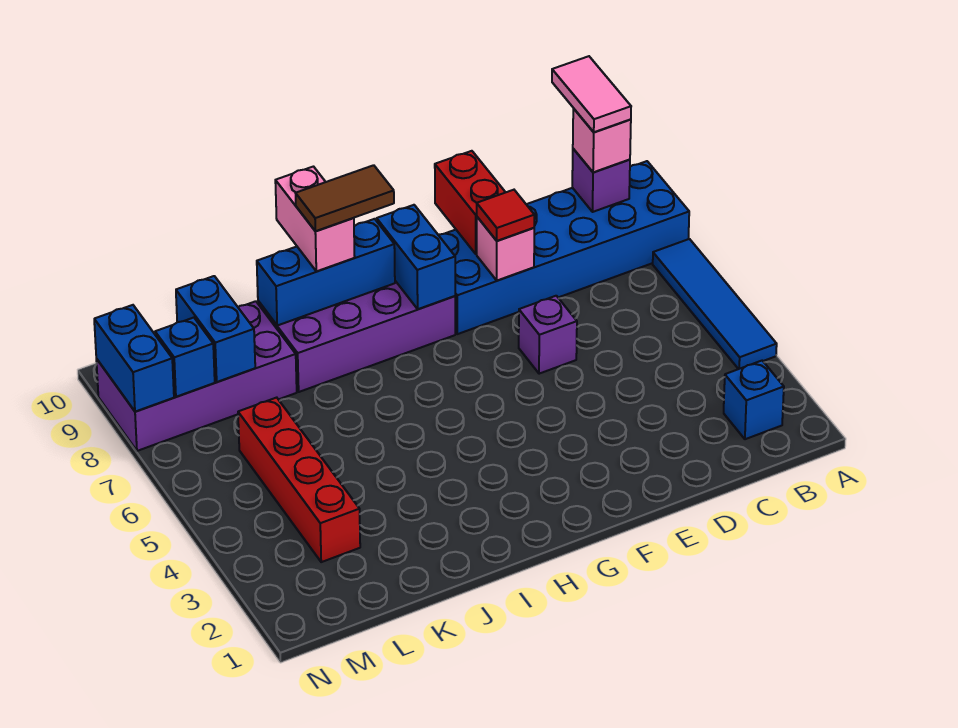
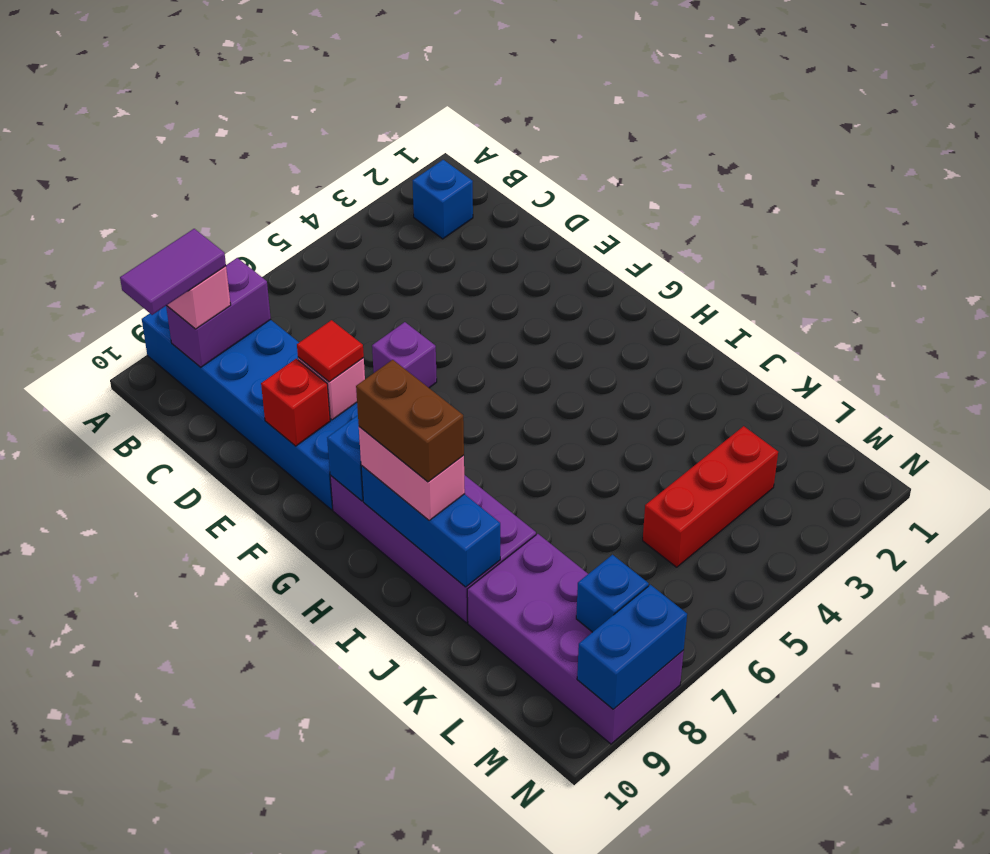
blue tile A4:A7 level 1 -> none
purple brick B9 level 2 -> purple brick B8:B9 level 2
pink tile B9:B10 level 4 -> purple tile B9:B10 level 4
red brick E9:E10 level 2 -> red brick E9 level 2
brown tile H9:I9 level 4 -> brown brick H9:I9 level 4
pink brick I9:I10 level 3 -> pink brick H9:I9 level 3
red brick L3:L6 level 1 -> red brick L3:L5 level 1
blue brick L8:L9 level 2 -> none

